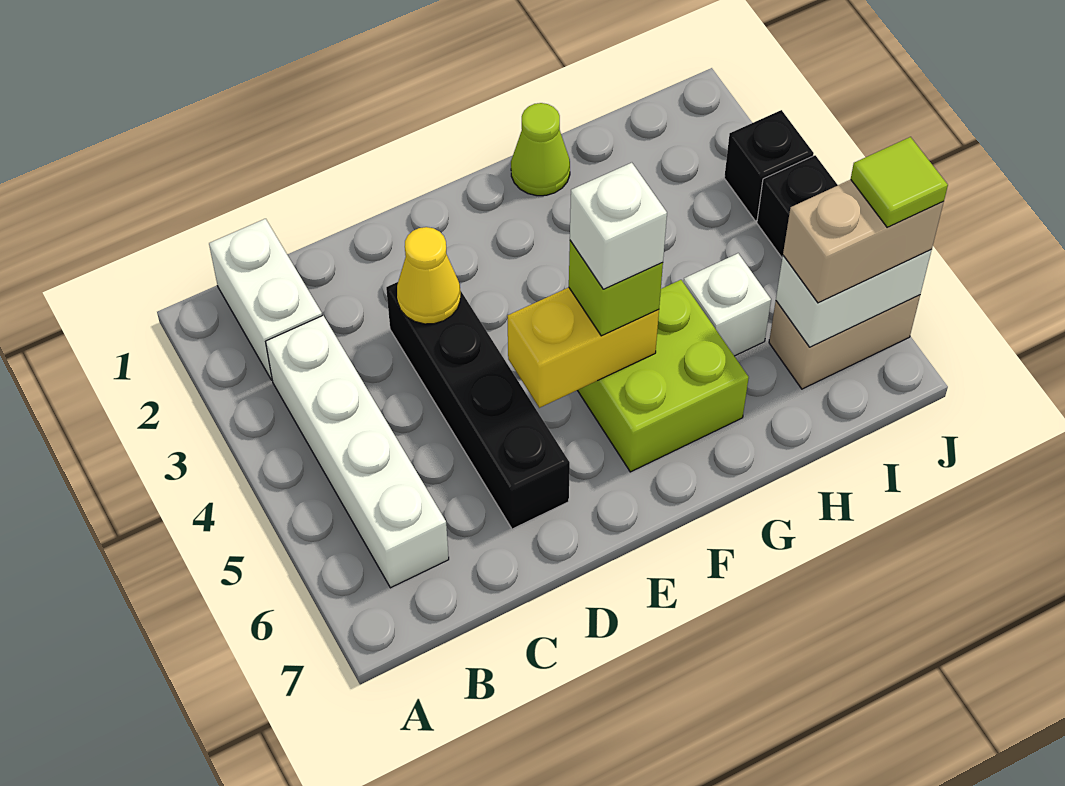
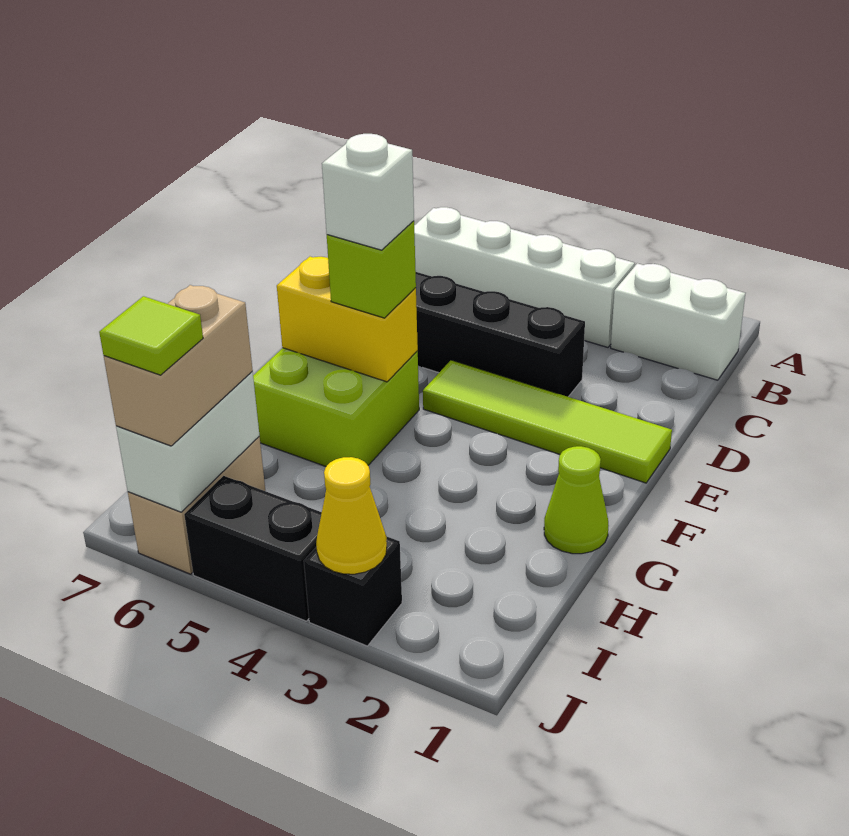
yellow cone D3 level 2 -> yellow cone J3 level 2
none -> lime tile E1:E4 level 1
yellow brick E5:F5 level 2 -> yellow brick F5:F6 level 2
white brick H5 level 1 -> none

